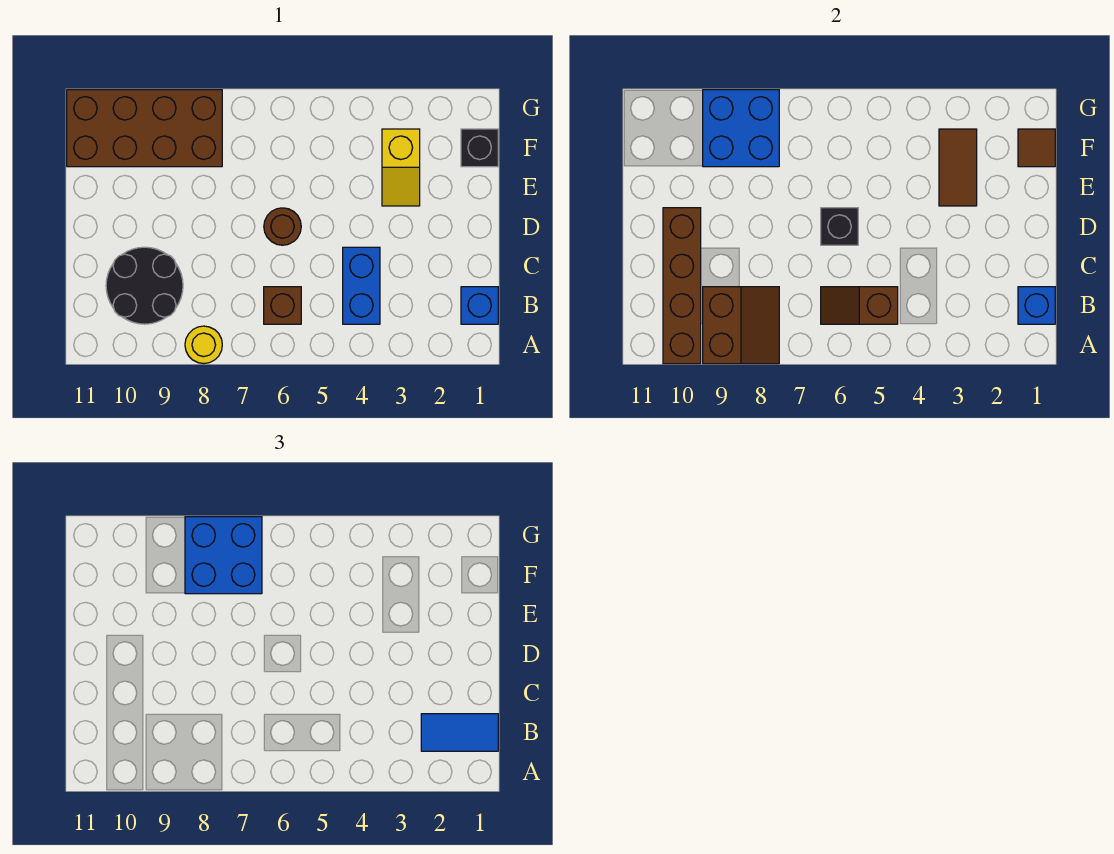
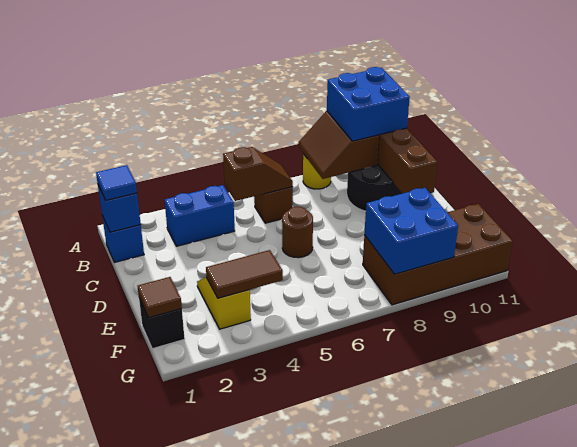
blue tile B1:B2 level 3 -> blue tile B1 level 3
blue brick B4:C4 level 1 -> blue brick B3:B4 level 1
black brick D6 level 2 -> none
brown tile E3:F3 level 2 -> brown tile F3:F4 level 2
blue brick F7:G8 level 3 -> blue brick A9:B10 level 3

